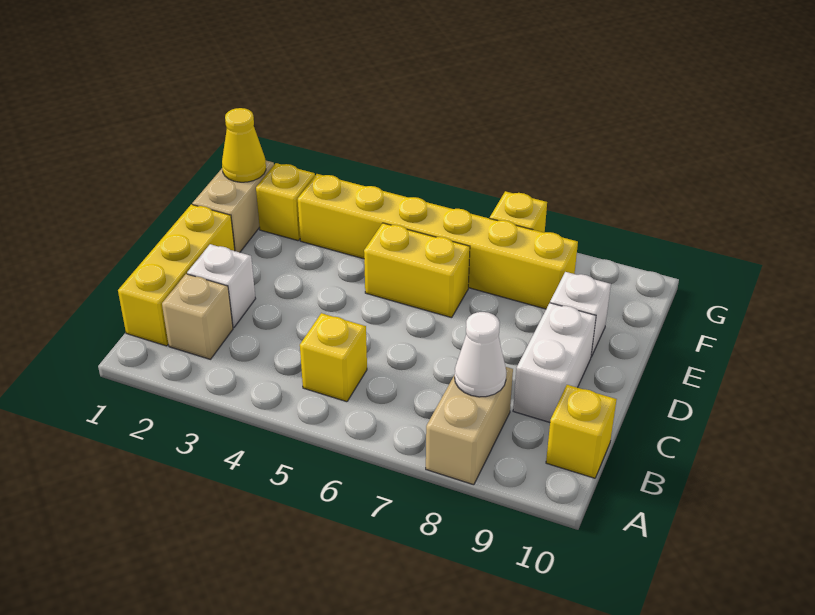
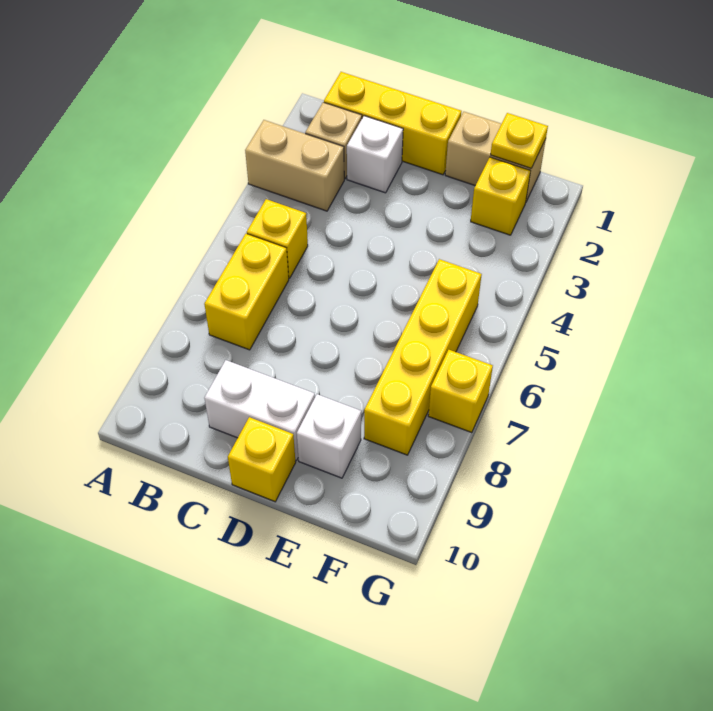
tan brick A8:B8 level 1 -> tan brick A3:B3 level 1
white cone B8 level 2 -> none
yellow brick B10 level 1 -> yellow brick D10 level 1
yellow brick E5:E6 level 1 -> yellow brick B6:B7 level 1
yellow cone F1 level 2 -> yellow plate F1 level 2
yellow brick F3:F8 level 1 -> yellow brick F5:F8 level 1

